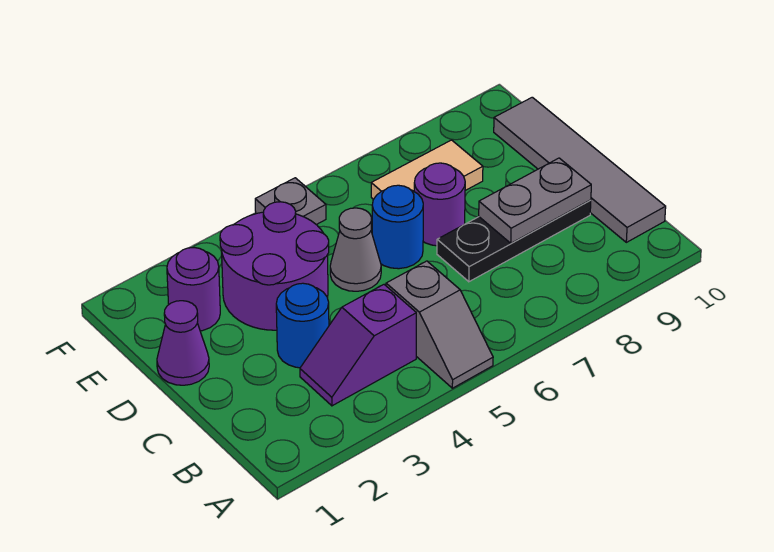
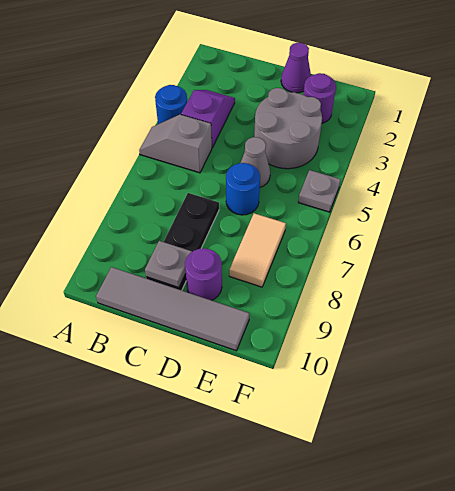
blue round brick C3 level 1 -> blue round brick A4 level 1
grey plate C8:C9 level 2 -> grey plate C9 level 2
purple round brick D3:E4 level 1 -> grey round brick D3:E4 level 1
purple round brick D7 level 1 -> purple round brick D9 level 1

